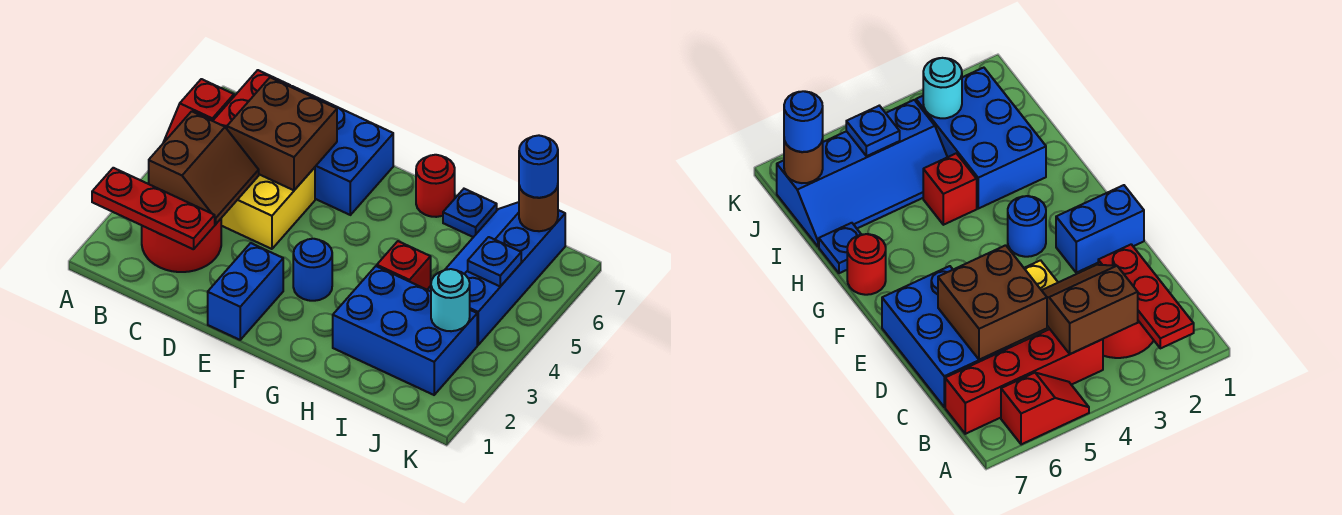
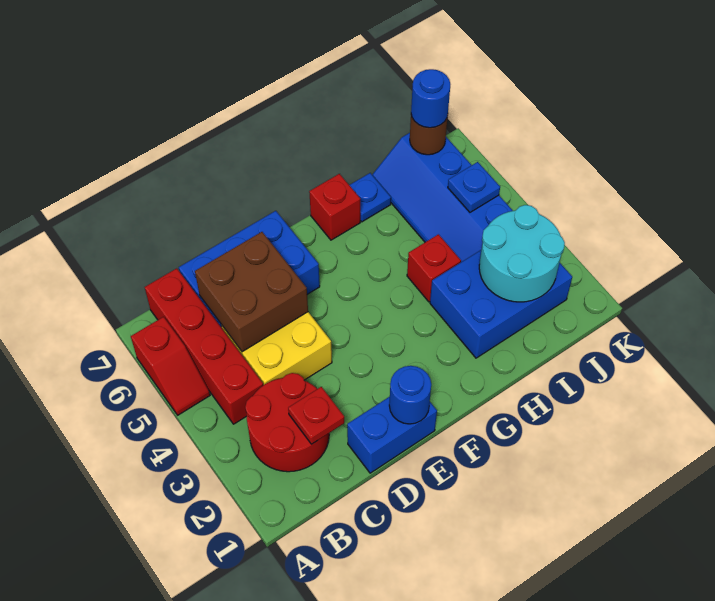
red plate A2:C2 level 2 -> red plate C2 level 2
brown slope B3:C4 level 2 top B -> none
blue brick E1:E2 level 1 -> blue brick D1:E1 level 1
blue round brick F3 level 1 -> blue round brick E1 level 2
red round brick G7 level 1 -> red brick G7 level 1
cyan round brick J3 level 2 -> cyan round brick I2:J3 level 2

